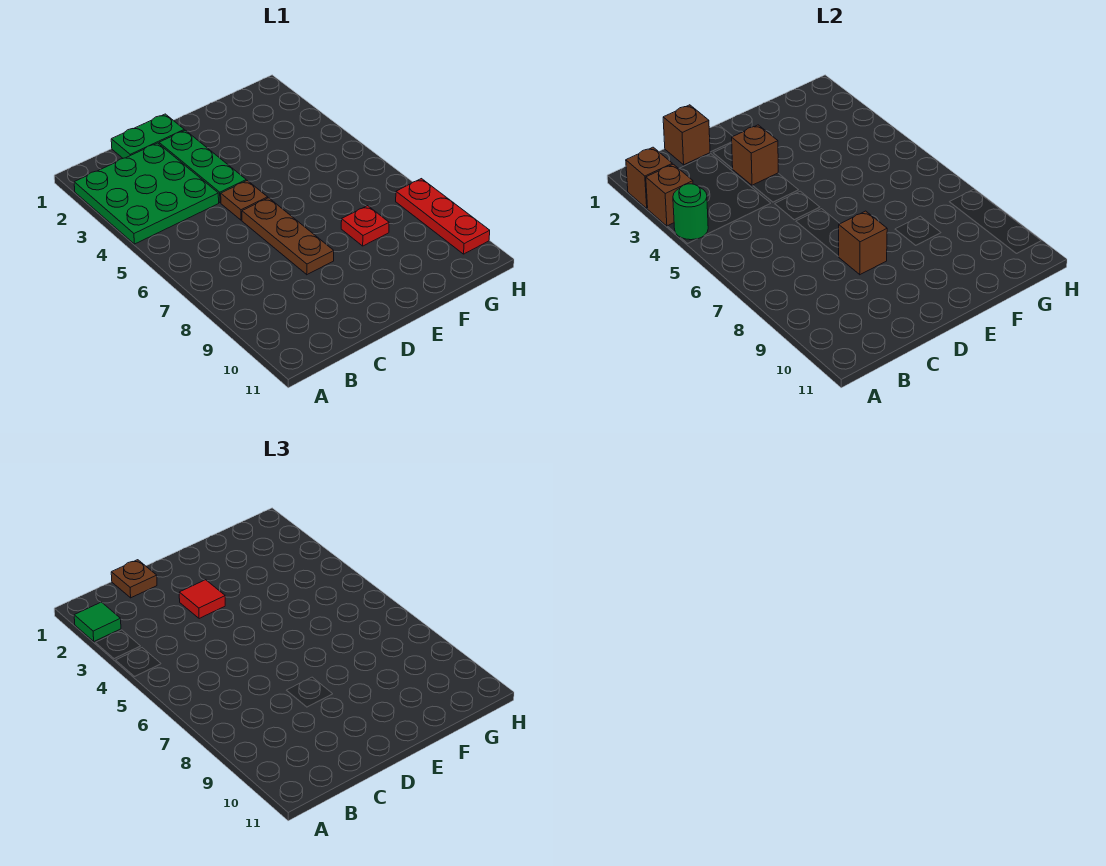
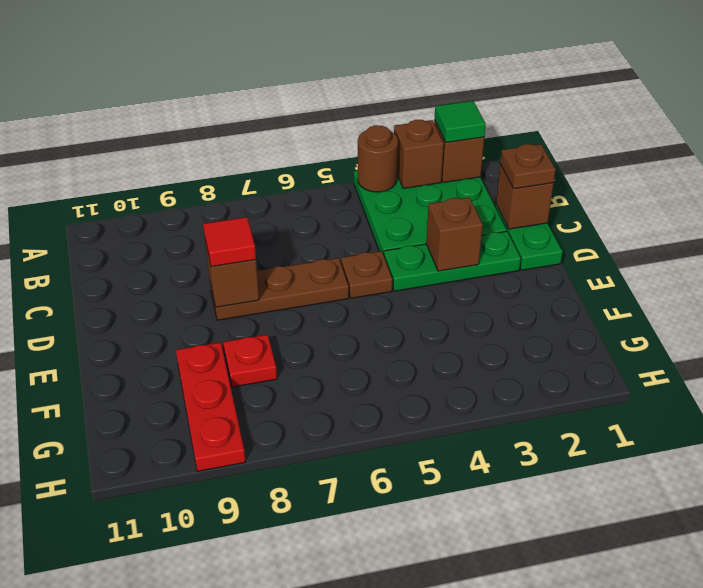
green round brick A4 level 2 -> brown round brick A4 level 2
red tile D3 level 3 -> red tile D8 level 3
red plate H8:H10 level 1 -> red plate F9:H9 level 1

